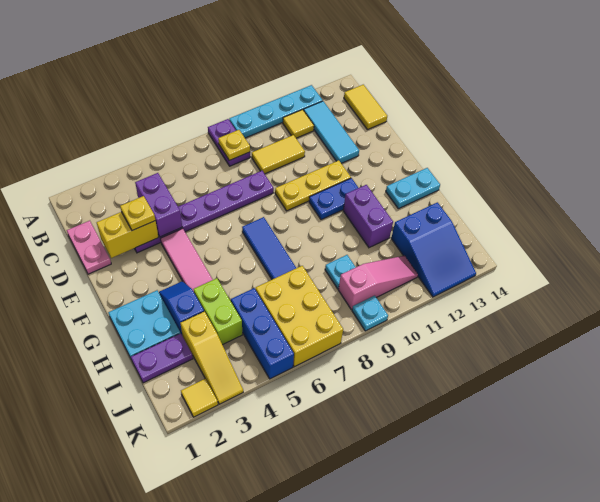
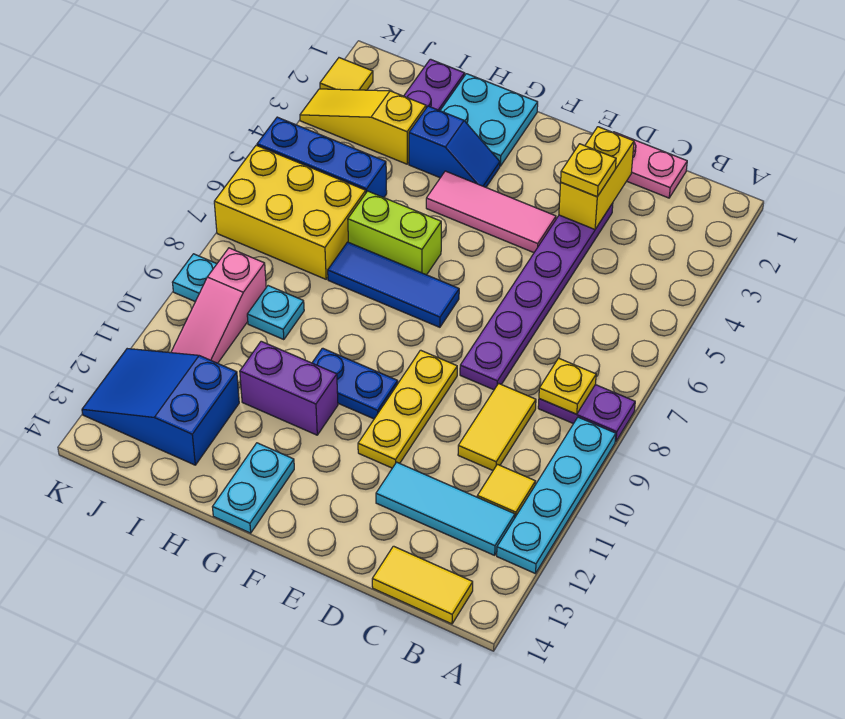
purple brick C4:D4 level 2 -> none
blue plate F10:F11 level 1 -> blue plate F10:G10 level 1
lime brick H4:I4 level 1 -> lime brick G6:H6 level 1

